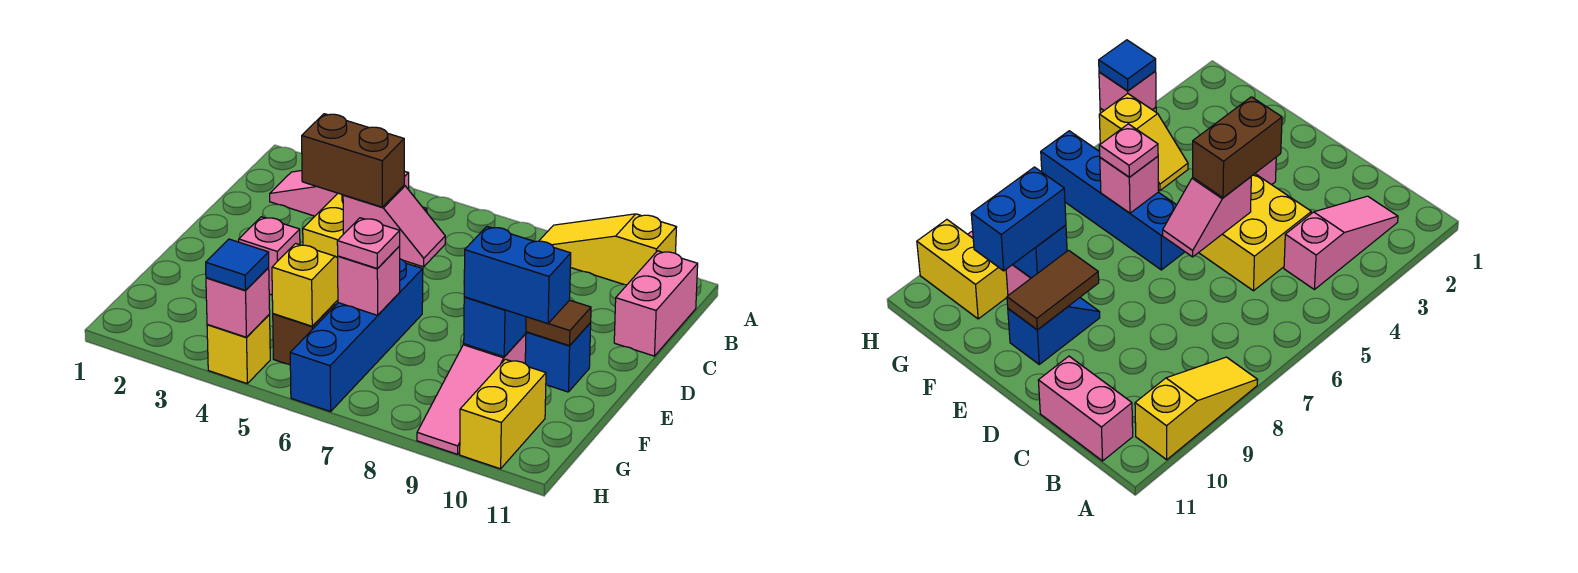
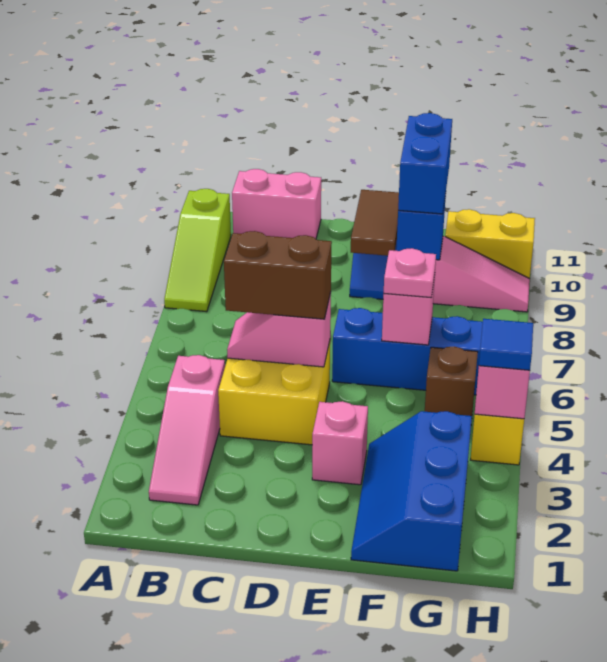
yellow slope A8:A10 level 1 top 10 -> lime slope A8:A10 level 1 top 10
brown brick D4:D5 level 3 -> brown brick C5:D5 level 3
pink slope D5:D6 level 2 top 5 -> pink slope C5:D5 level 2 top D
none -> blue slope F1:G3 level 1 top G
yellow slope F5:G5 level 2 top G -> none

